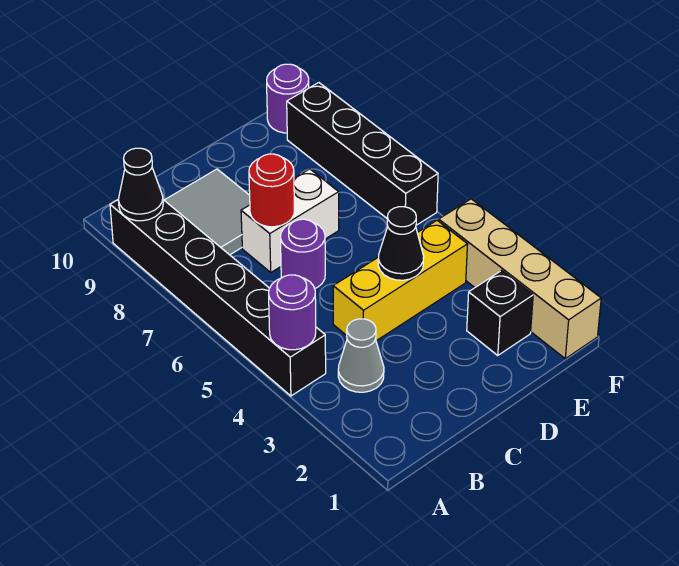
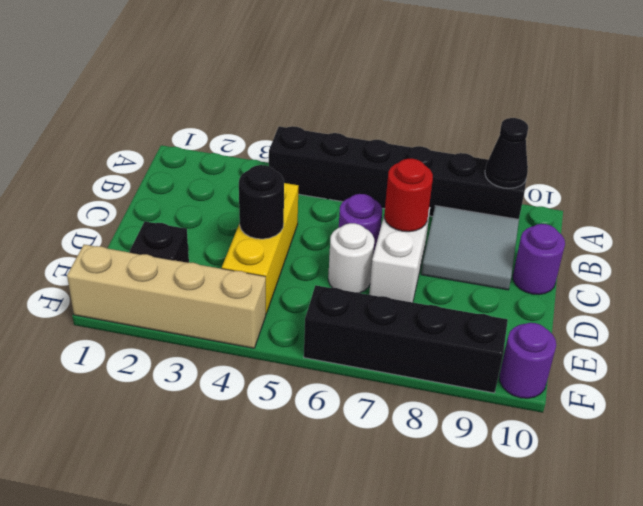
purple round brick A4 level 2 -> purple round brick C10 level 1
grey cone B3 level 1 -> none
black cone D4 level 2 -> black round brick D4 level 2
none -> white round brick D6 level 1

